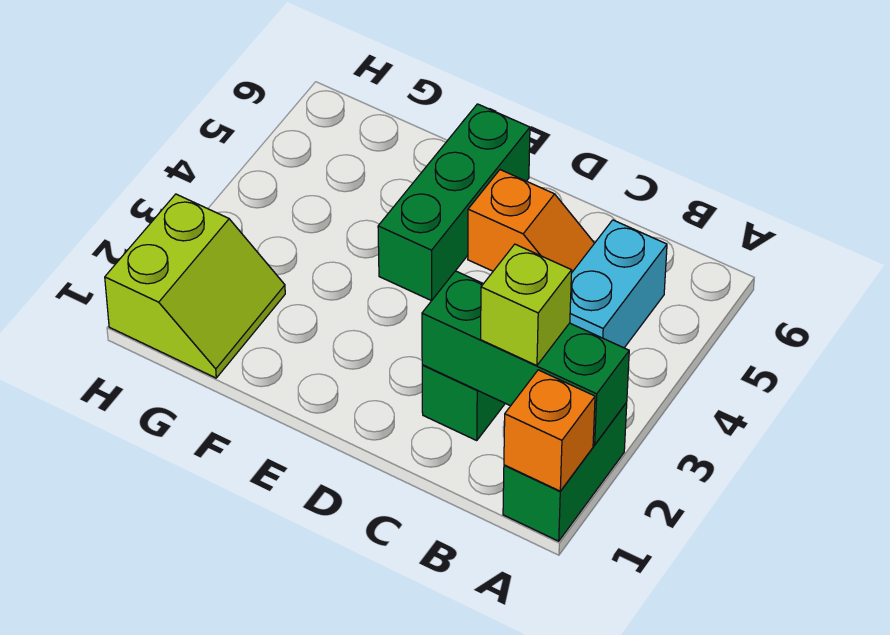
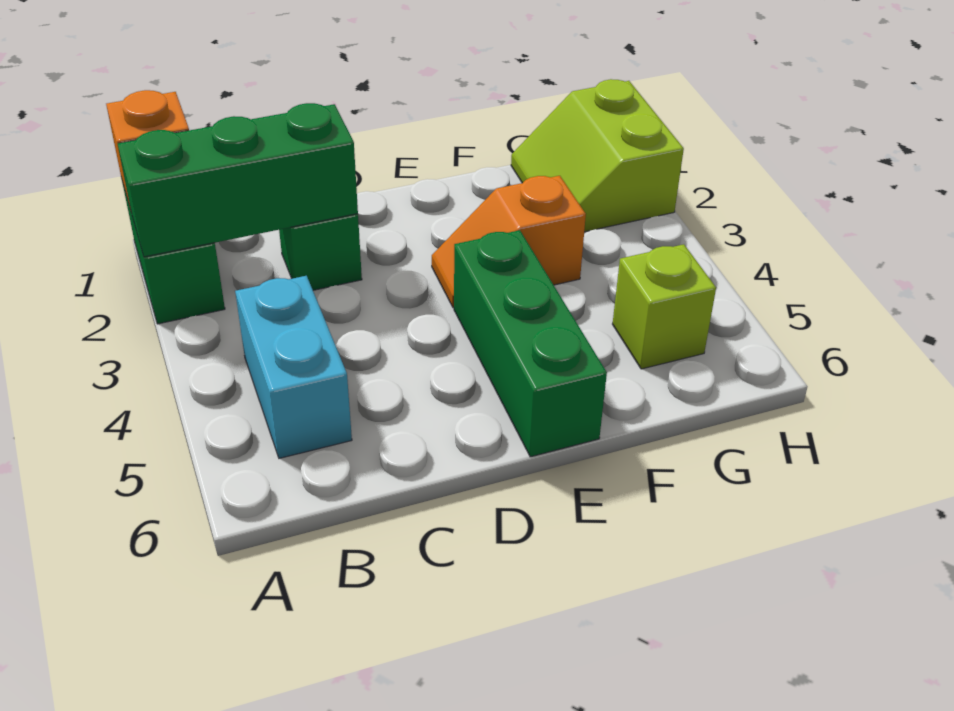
lime brick B2 level 3 -> lime brick G5 level 1
orange slope C5:D5 level 1 top D -> orange slope E3:F3 level 1 top F

